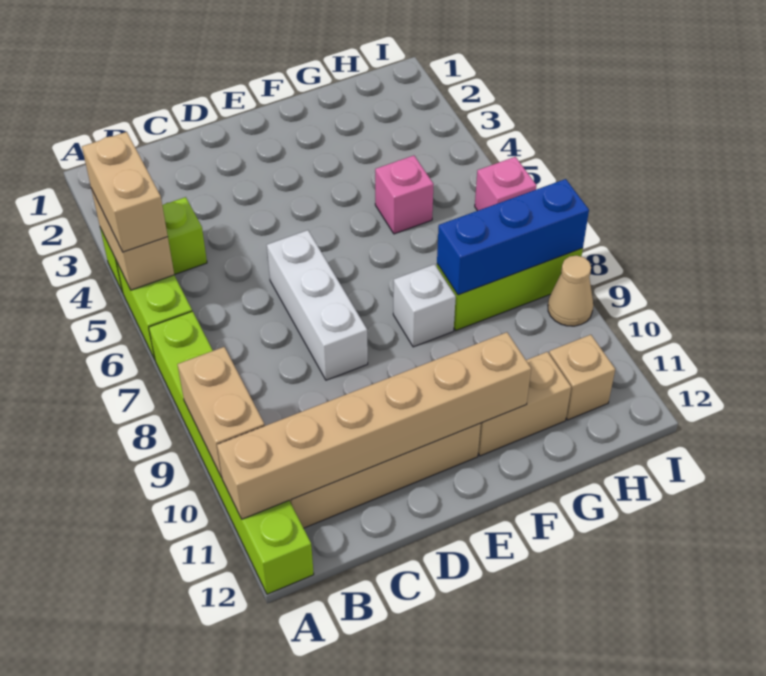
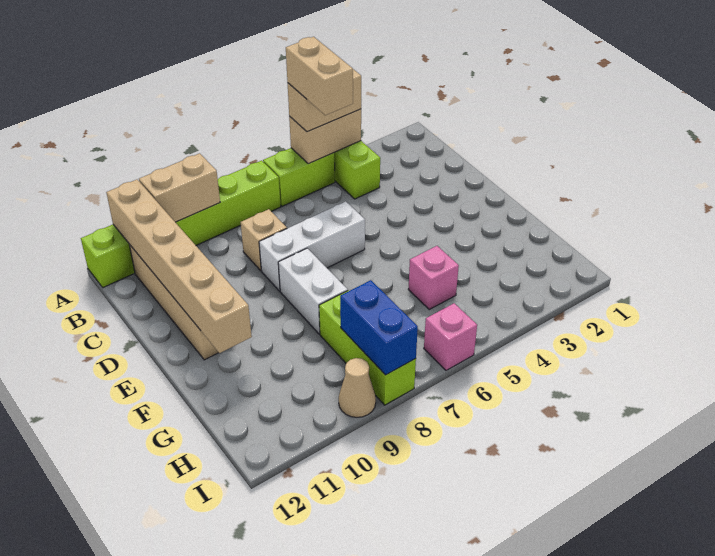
white brick F8 level 1 -> white brick E8:F8 level 1
tan brick F11:G11 level 1 -> tan brick A5:B5 level 4
blue brick G8:I8 level 2 -> blue brick H8:I8 level 2
tan brick H11 level 1 -> tan brick C8 level 1

